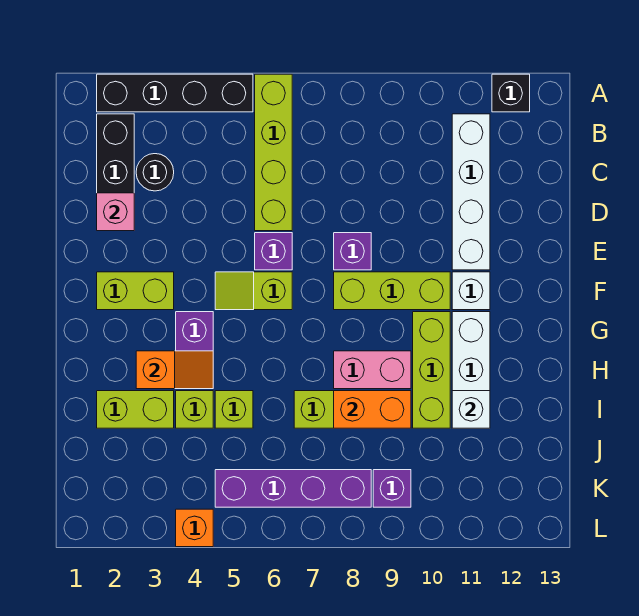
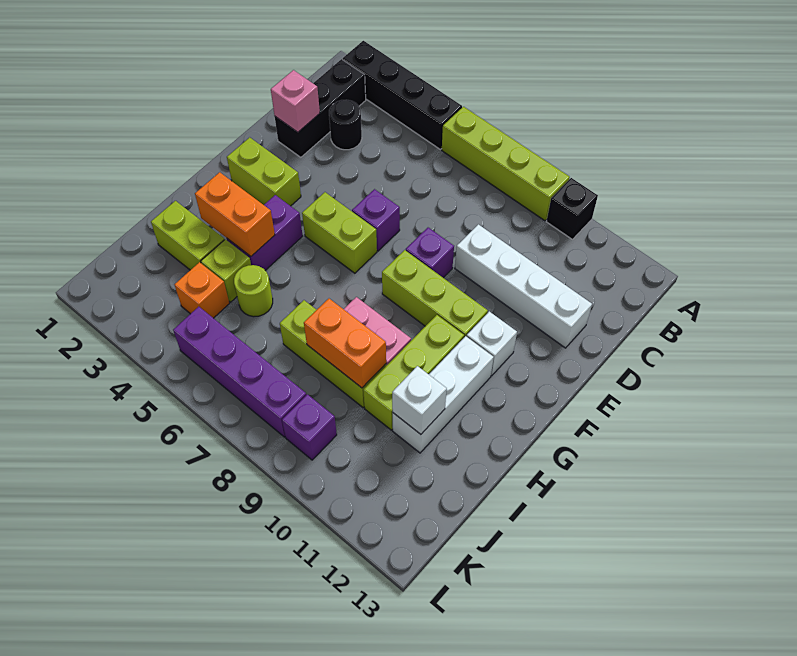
lime brick A6:D6 level 1 -> lime brick A6:A9 level 1
black brick A12 level 1 -> black brick A10 level 1
white brick B11:E11 level 1 -> white brick D9:D12 level 1
lime slope F5:F6 level 1 top 6 -> lime brick F5:F6 level 1
orange slope H3:H4 level 2 top 3 -> orange brick H3:H4 level 2
lime brick I5 level 1 -> lime round brick I5 level 1
orange brick L4 level 1 -> orange brick J4 level 1

